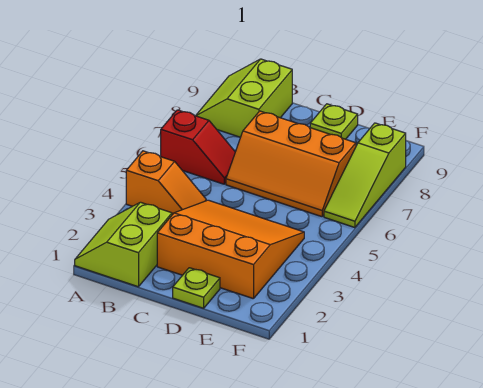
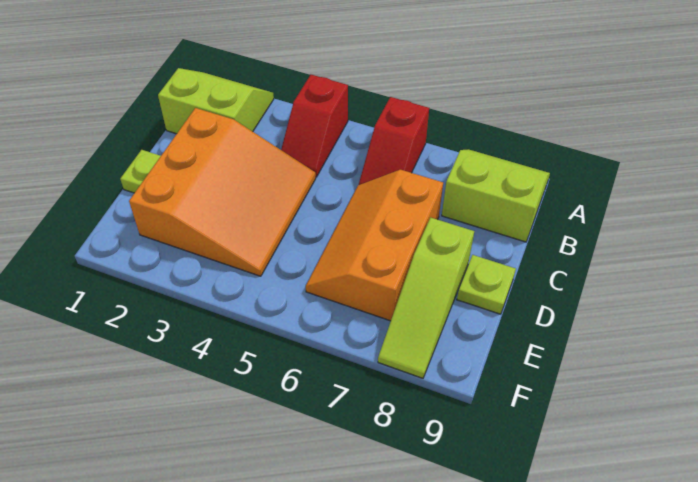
orange slope A4:B4 level 1 top A -> red slope A4:B4 level 1 top A
lime slope F6:F8 level 1 top 8 -> lime slope D8:F8 level 1 top D

